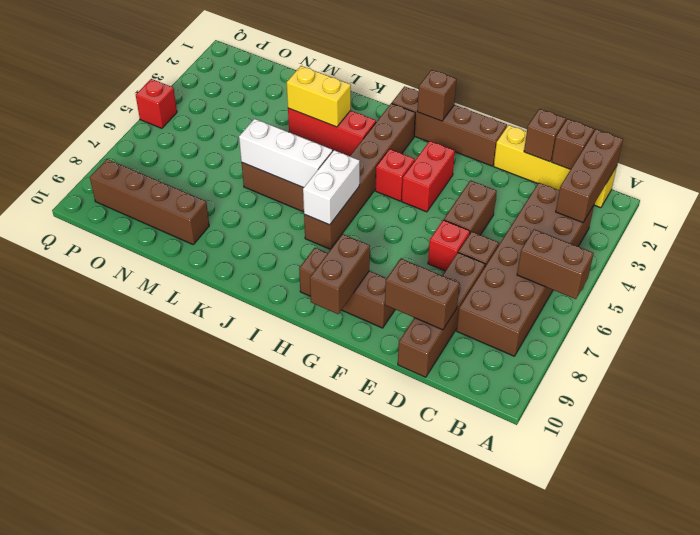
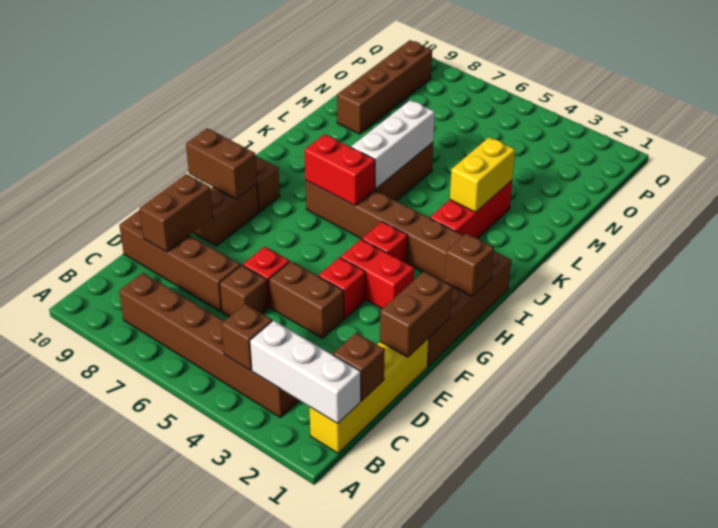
brown brick A6:B6 level 2 -> brown brick E1:F1 level 2
brown brick B1:B3 level 2 -> white brick B1:B3 level 2
brown brick B3:C8 level 1 -> brown brick B3:B8 level 1
brown brick D1 level 2 -> brown brick B4 level 2
white brick I6:I7 level 2 -> red brick I6:I7 level 2
red brick Q5 level 1 -> red brick F4 level 1

